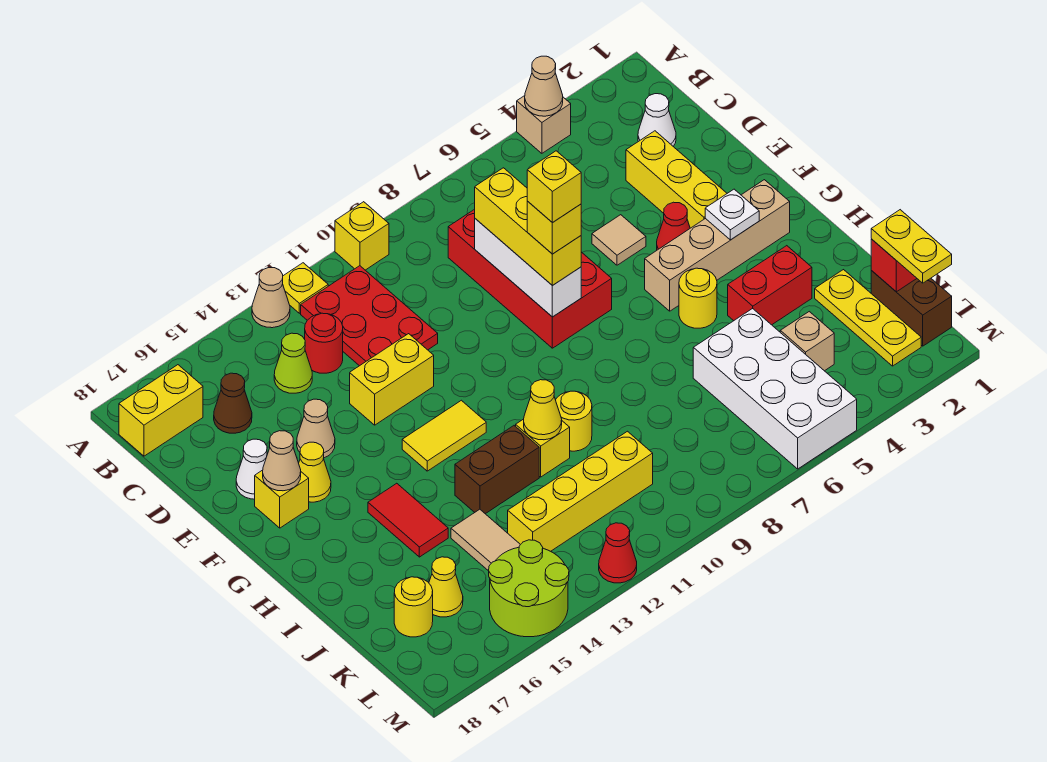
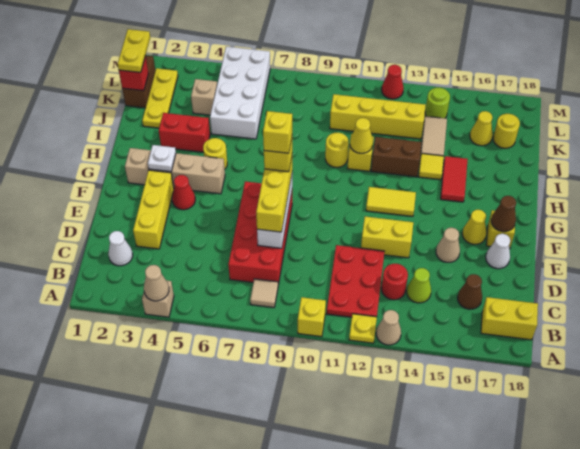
tan tile E5 level 1 -> tan tile B8 level 1
tan cone F17 level 2 -> brown cone F17 level 2
none -> yellow tile I14 level 1
lime round brick L14:M15 level 1 -> lime round brick L14 level 1

